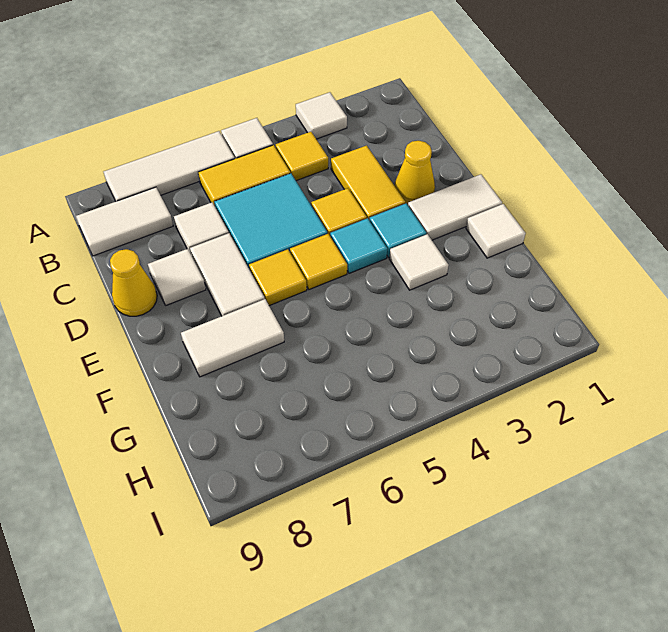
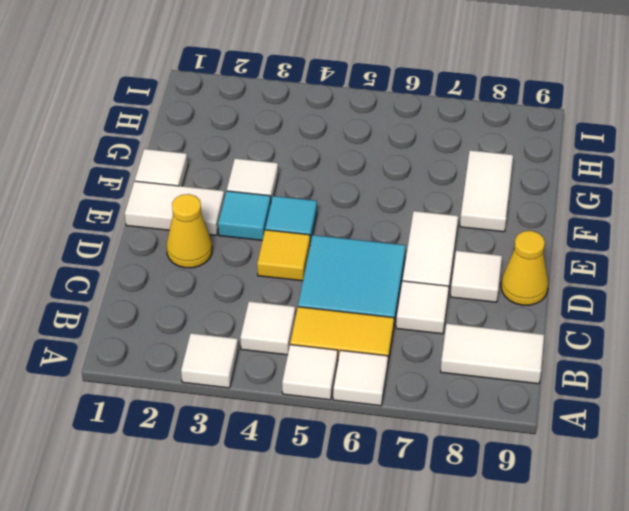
white tile A6:A8 level 1 -> white tile A6 level 1
yellow tile B4 level 1 -> white tile B4 level 1
yellow tile C3:D3 level 1 -> none
yellow tile E5 level 1 -> none
yellow tile E6 level 1 -> none
white tile F7:F8 level 1 -> white tile F8:G8 level 1

